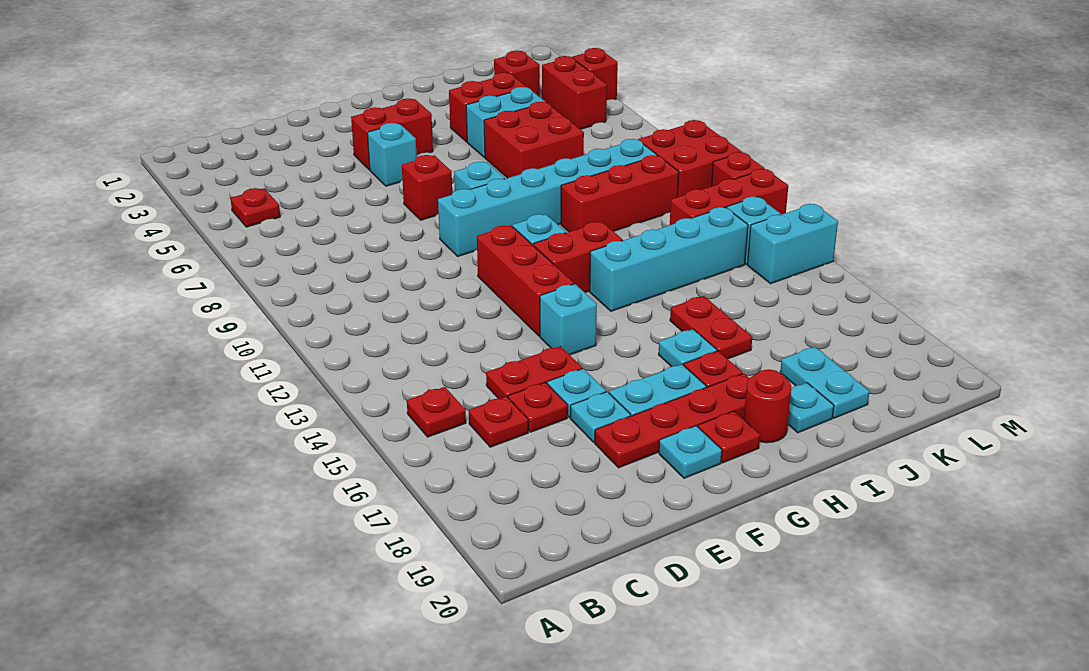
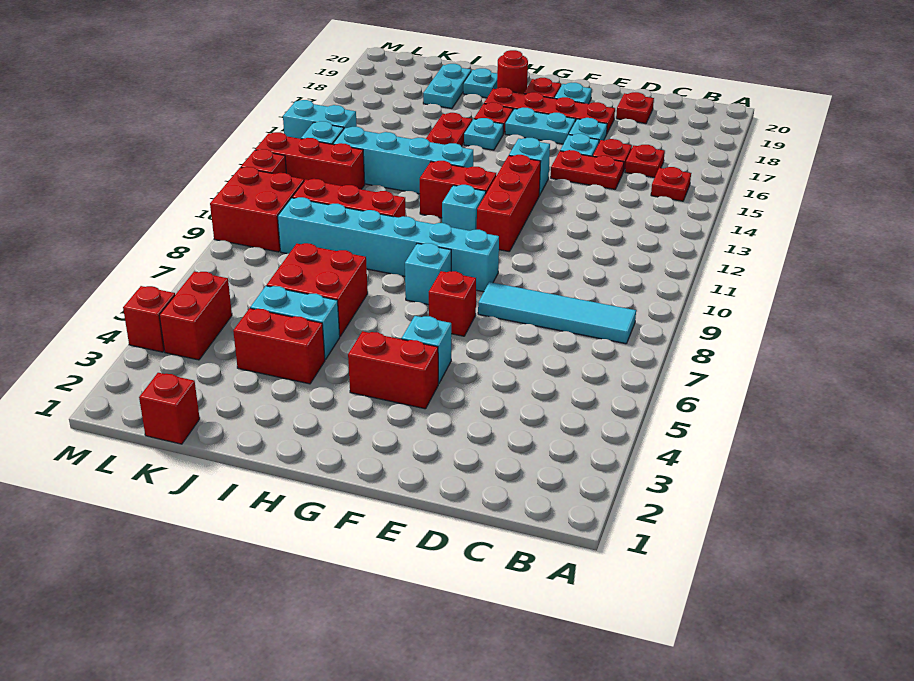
red plate B5 level 1 -> red plate D19 level 1
none -> cyan tile B8:E8 level 1
red brick K3 level 1 -> red brick K1 level 1

